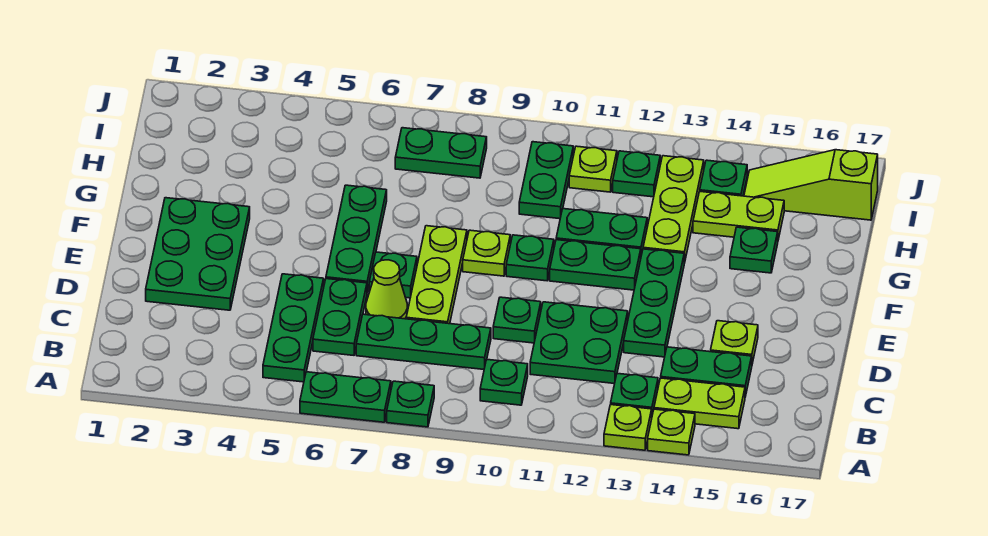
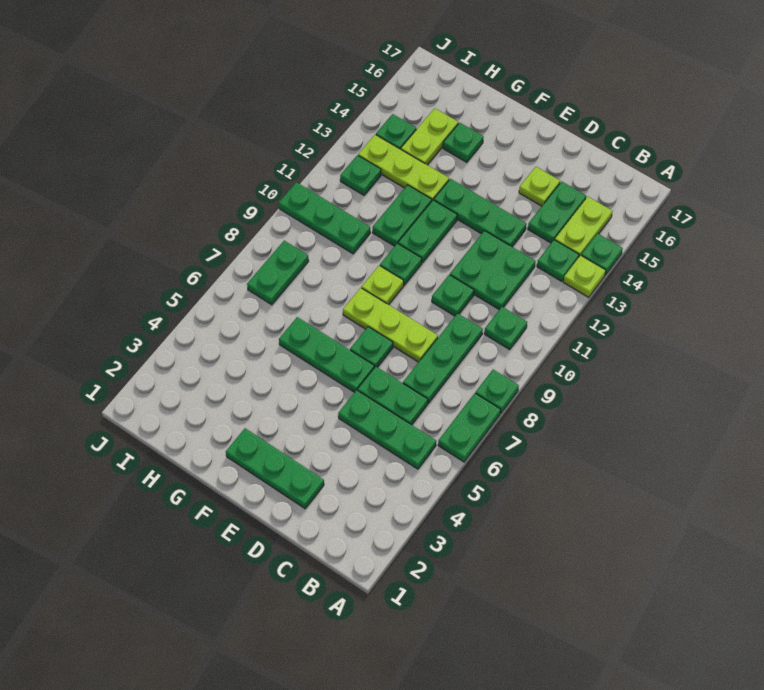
lime plate A14 level 1 -> green plate A14 level 1
green plate D2:F3 level 1 -> green plate D2:F2 level 1
lime cone D7 level 1 -> none
green plate H10:I10 level 1 -> green plate H10:J10 level 1
lime plate I11 level 1 -> none
lime slope I15:I17 level 1 top 17 -> none

